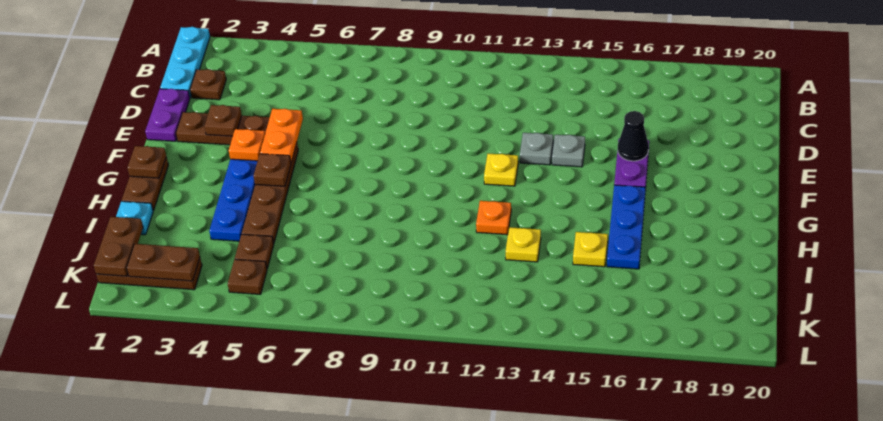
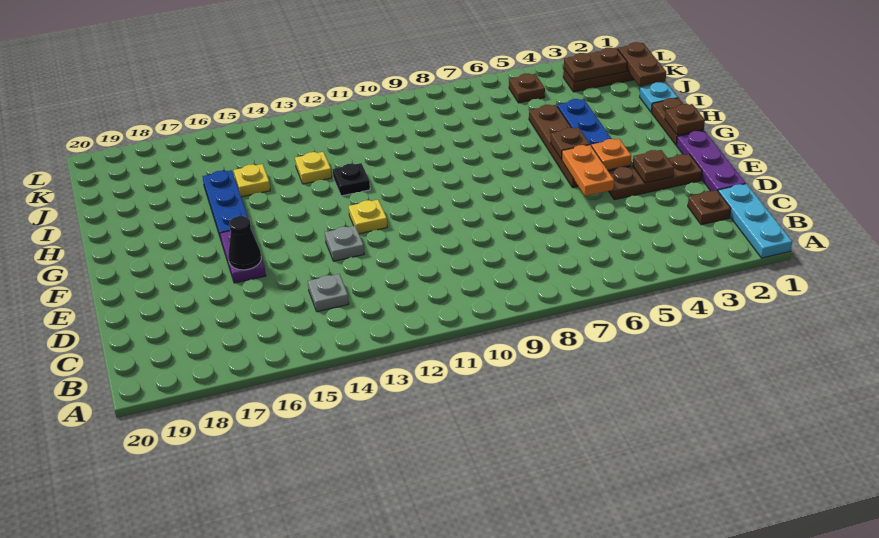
purple plate D1:E1 level 1 -> purple plate D1:F1 level 1
grey plate E14 level 1 -> grey plate C14 level 1
orange plate H12 level 1 -> black plate H12 level 1
brown plate J5 level 1 -> none

